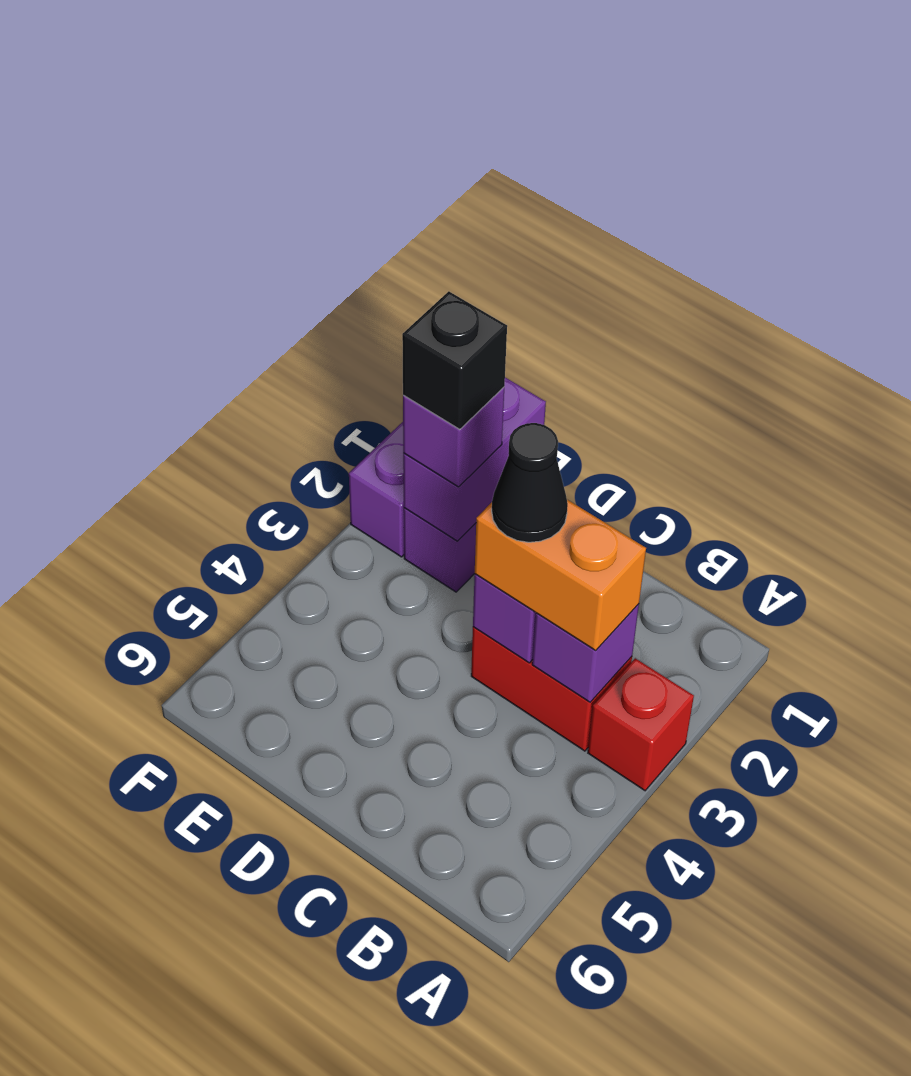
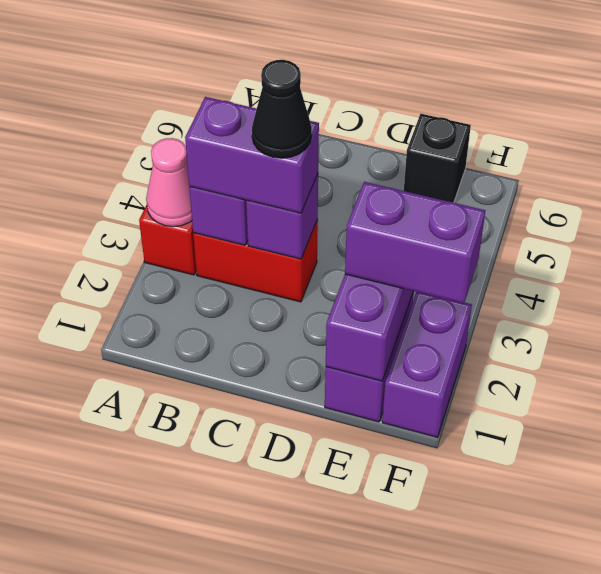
none -> pink cone A3 level 2
orange brick B3:C3 level 3 -> purple brick B3:C3 level 3
purple brick E2 level 3 -> purple brick E2:F2 level 3
black brick E2 level 4 -> black brick E6 level 1

